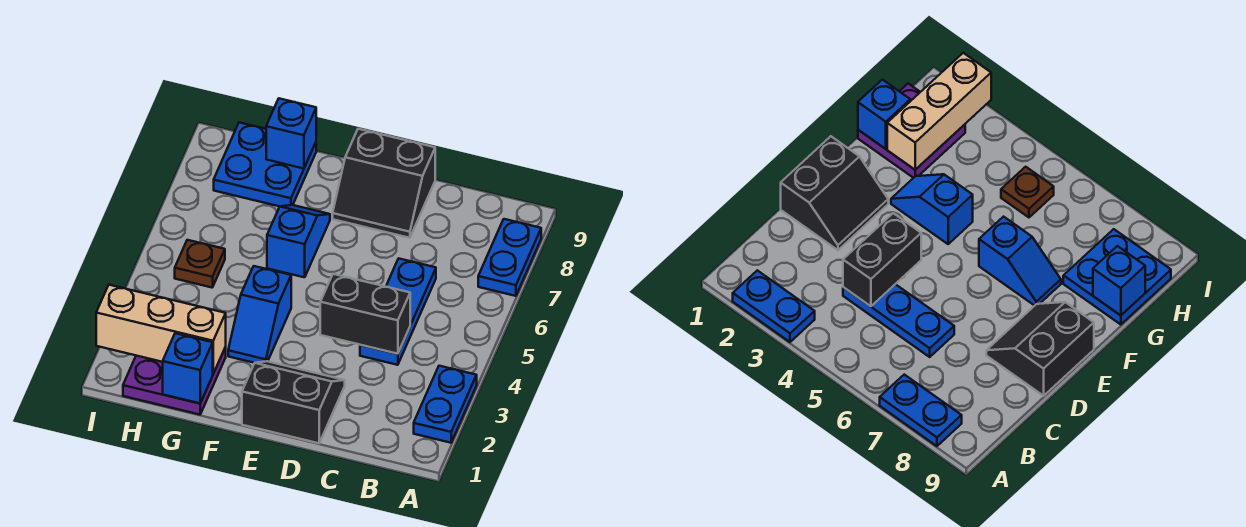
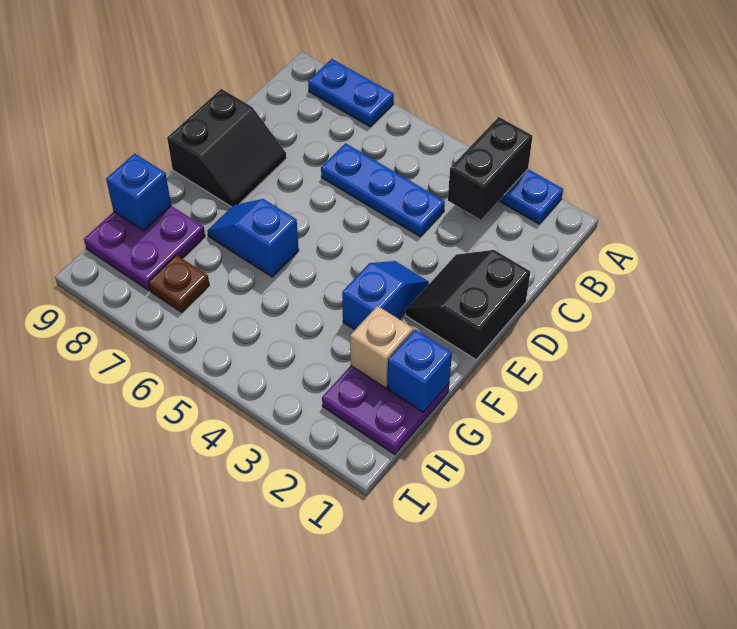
black brick C4:D4 level 2 -> black brick A3:B3 level 2
blue slope F3:F4 level 1 top 4 -> blue slope E3:F3 level 1 top F
tan brick G2:I2 level 2 -> tan brick G2 level 2
blue plate G8:H9 level 1 -> purple plate G8:H9 level 1
brown plate H5 level 1 -> brown plate H7 level 1

